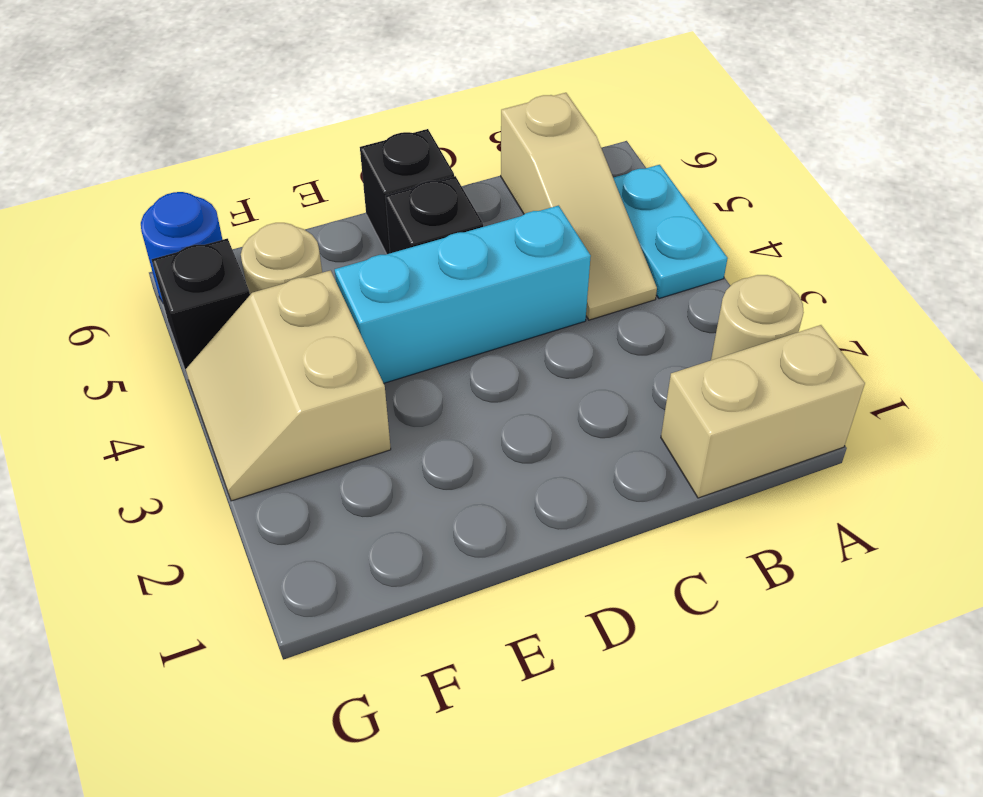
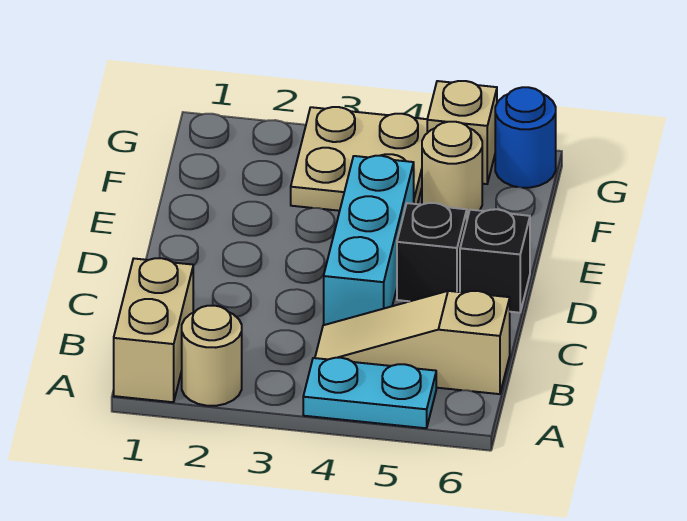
tan slope F3:G4 level 1 top F -> tan plate F3:G4 level 1
black brick G5 level 1 -> tan brick G5 level 1

